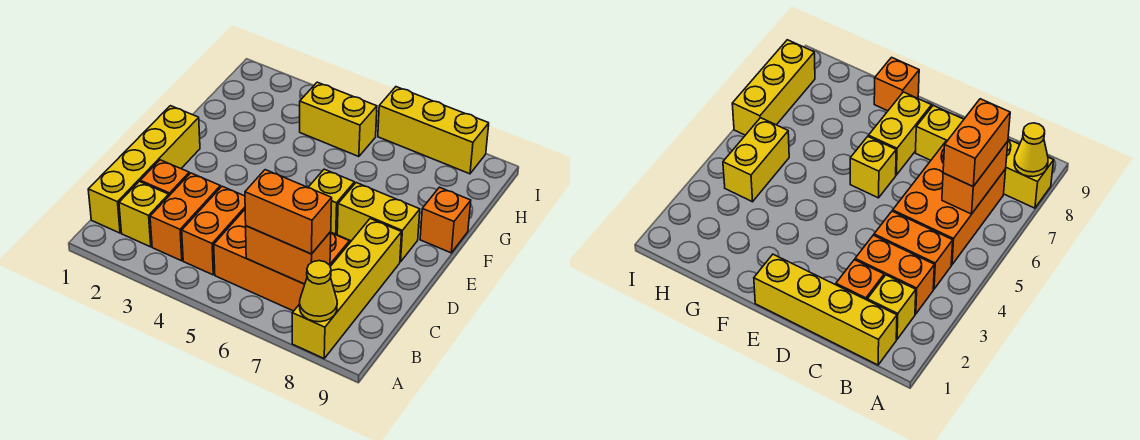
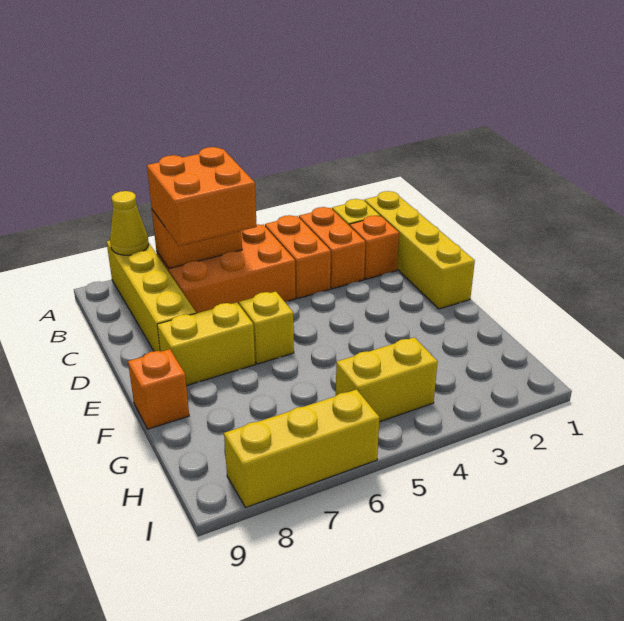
orange brick B6:B7 level 3 -> orange brick B6:C7 level 3

